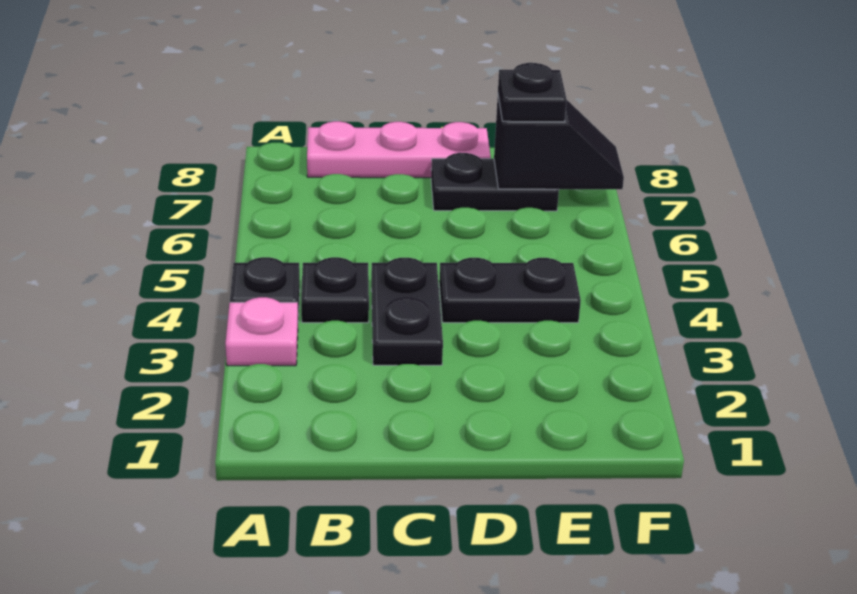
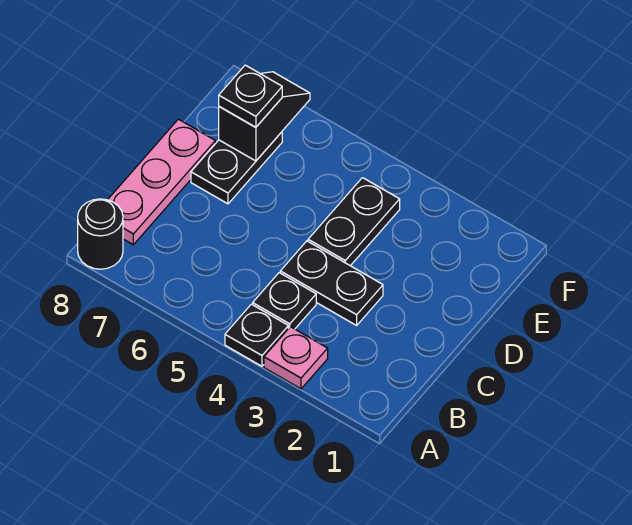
none -> black round brick A8 level 1

